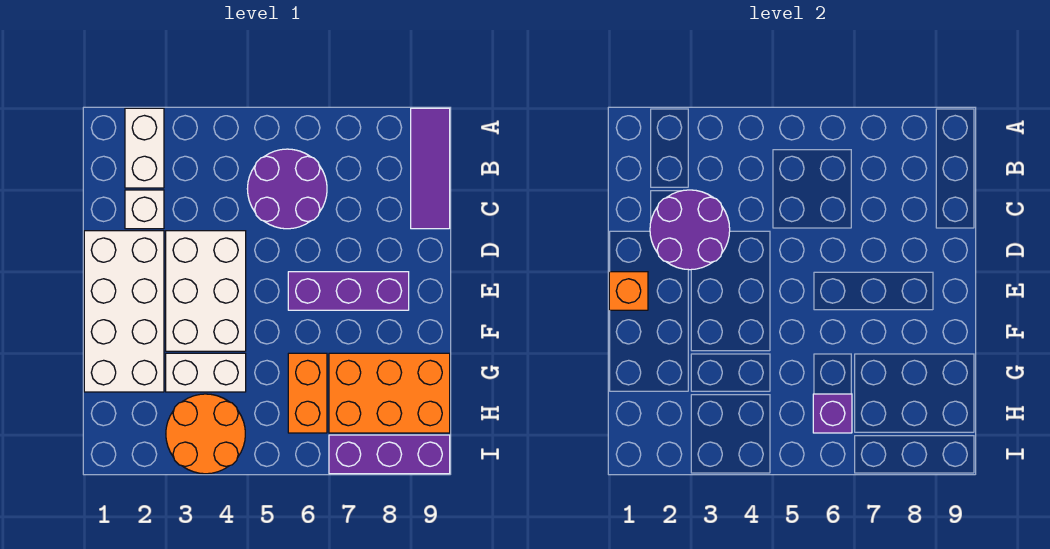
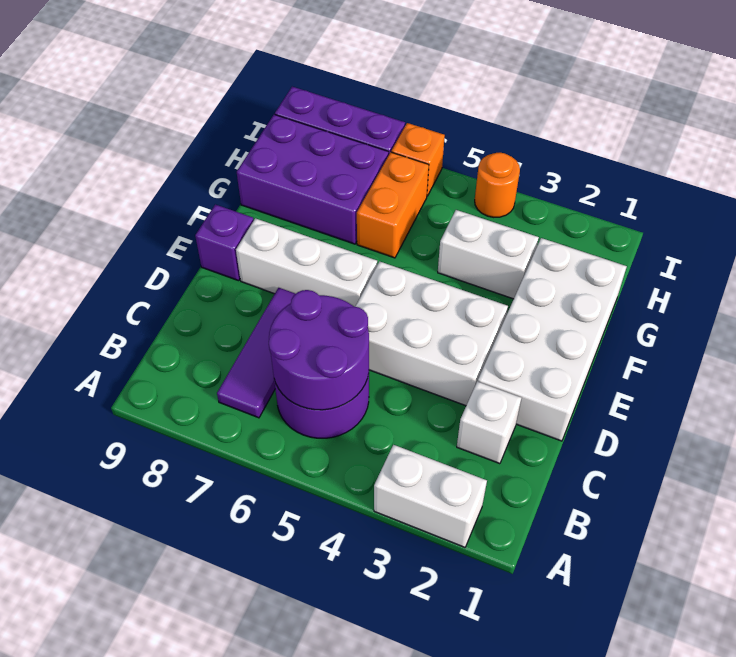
white brick A2:B2 level 1 -> white brick A2:A3 level 1
purple tile A9:C9 level 1 -> purple tile B7:D7 level 1
purple round brick C2:D3 level 2 -> purple round brick B5:C6 level 2
white brick D3:F4 level 1 -> white brick D3:E5 level 1
orange brick E1 level 2 -> orange brick I6 level 1
purple brick E6:E8 level 1 -> white brick E6:E8 level 1
orange brick G7:H9 level 1 -> purple brick G7:H9 level 1
orange round brick H3:I4 level 1 -> orange round brick I4 level 1
purple brick H6 level 2 -> purple brick E9 level 1

